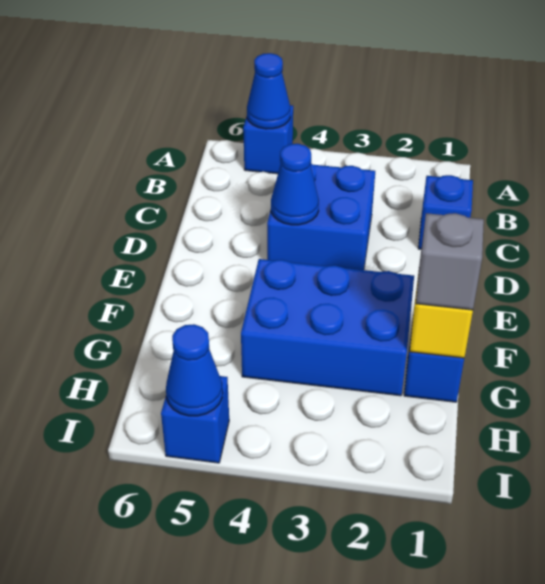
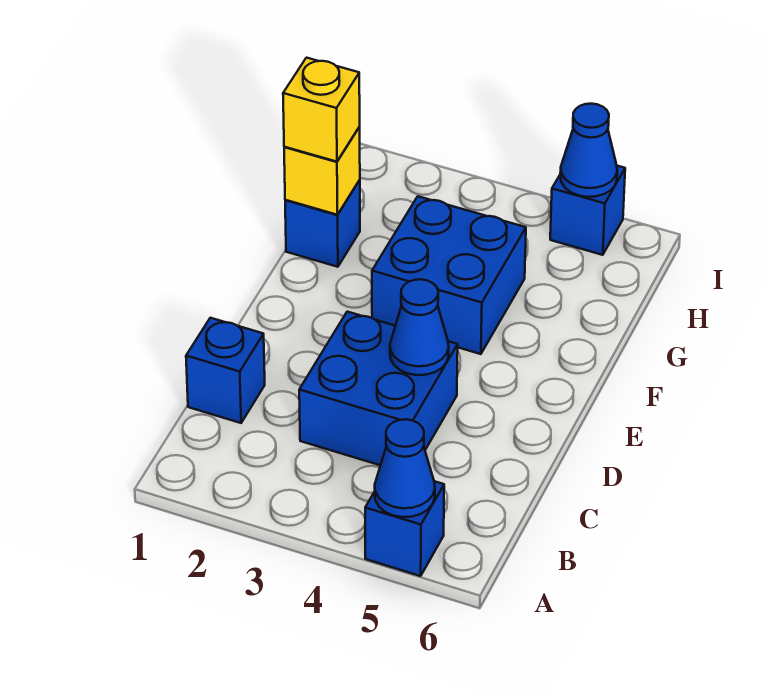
blue brick F2:G4 level 1 -> blue brick F3:G4 level 1
grey brick G1 level 3 -> yellow brick G1 level 3

